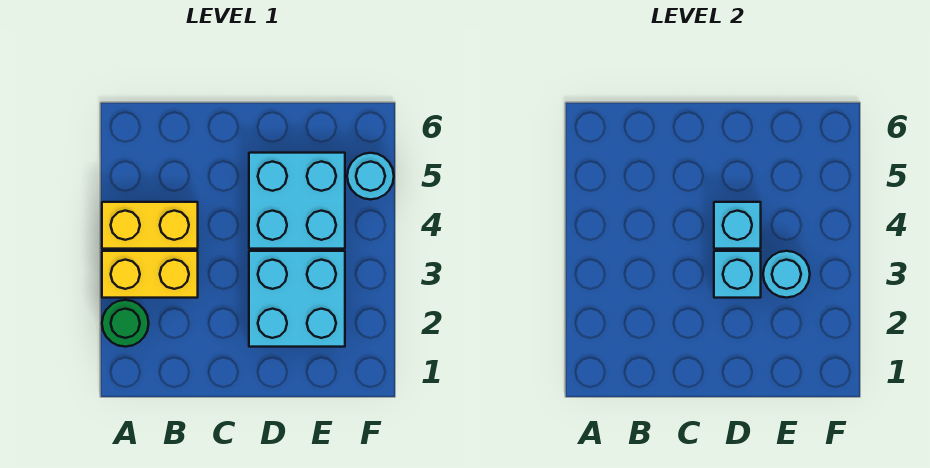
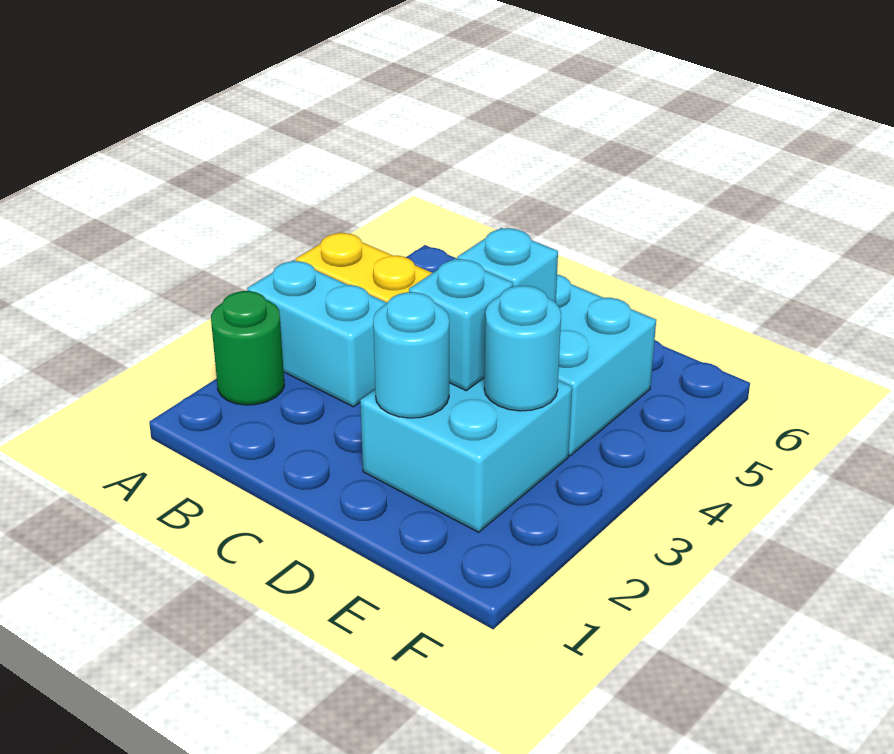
yellow brick A3:B3 level 1 -> cyan brick A3:B3 level 1
cyan round brick F5 level 1 -> cyan round brick D2 level 2

